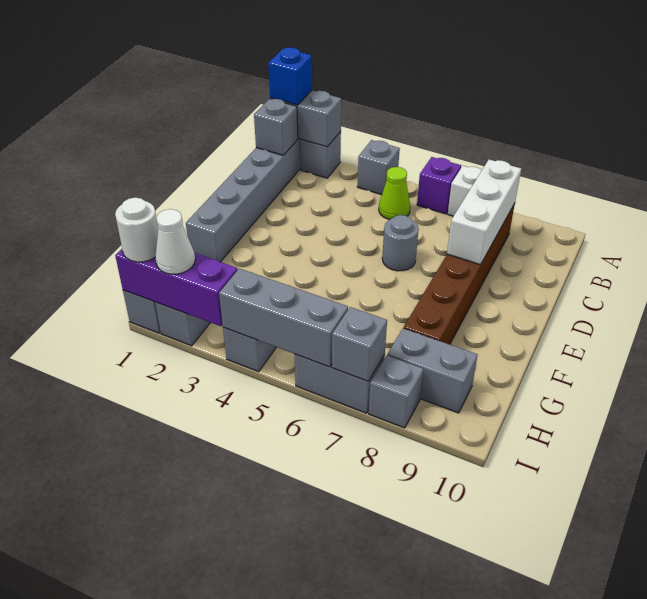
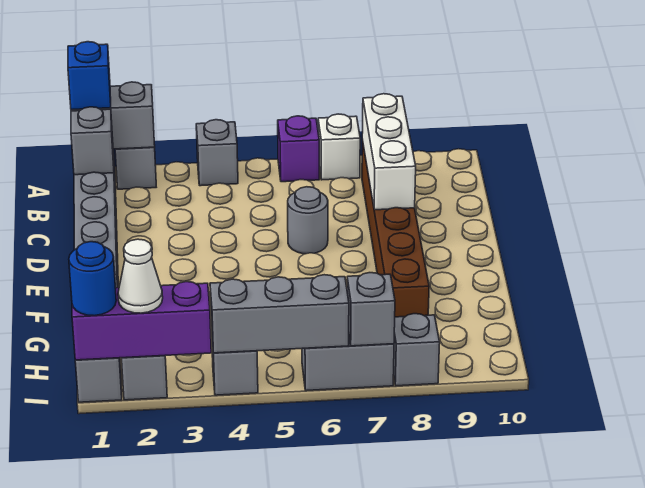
lime cone B5 level 1 -> none
grey brick H8:H9 level 1 -> none
white round brick I1 level 3 -> blue round brick I1 level 3

